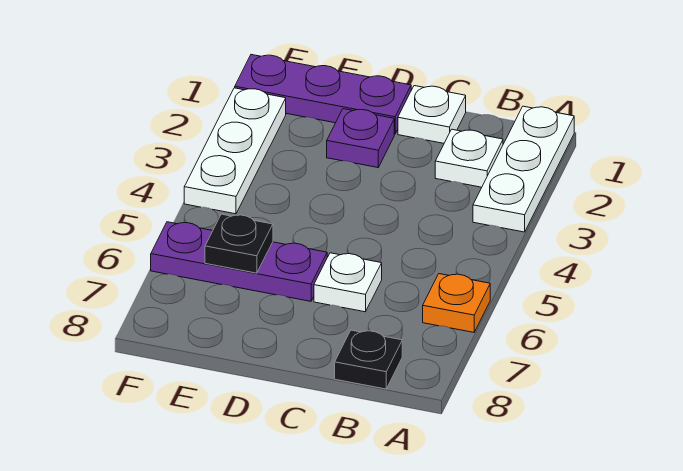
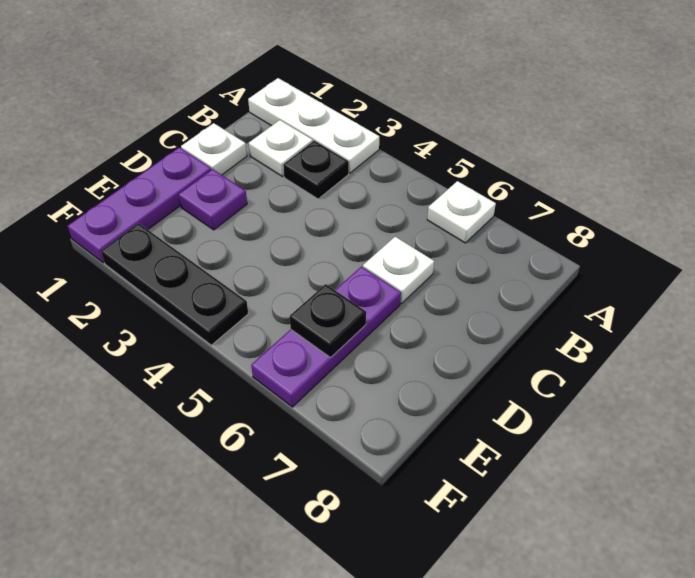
orange plate A6 level 1 -> white plate A6 level 1
black plate B8 level 1 -> black plate B3 level 1
white plate F2:F4 level 1 -> black plate F2:F4 level 1

